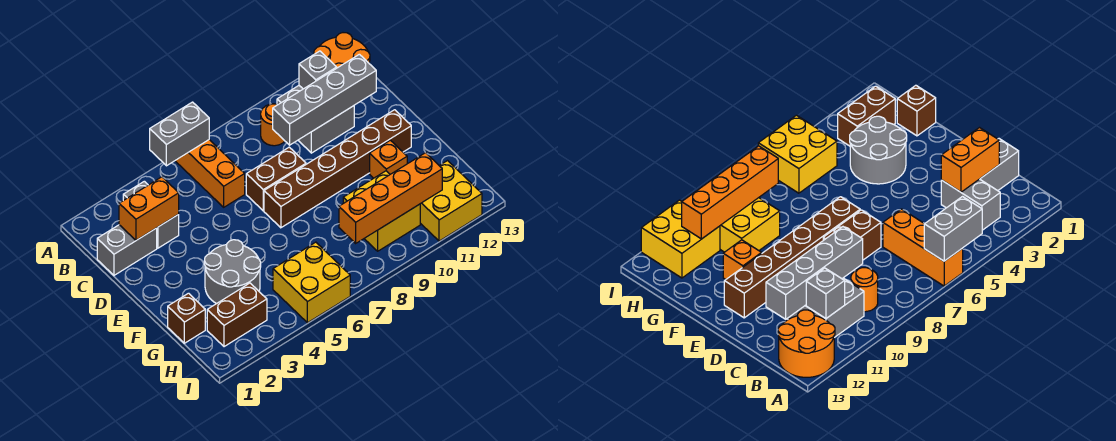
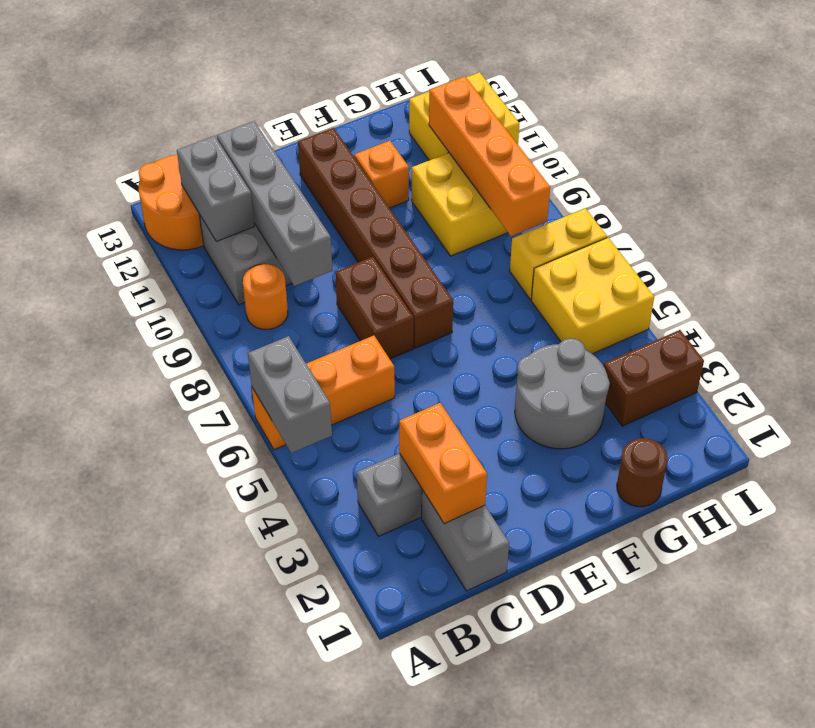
grey brick B11 level 2 -> grey brick B11:B12 level 2
brown brick G1 level 1 -> brown round brick G1 level 1
brown brick H2:H3 level 1 -> brown brick H3:I3 level 1
none -> yellow brick H7:I7 level 1

